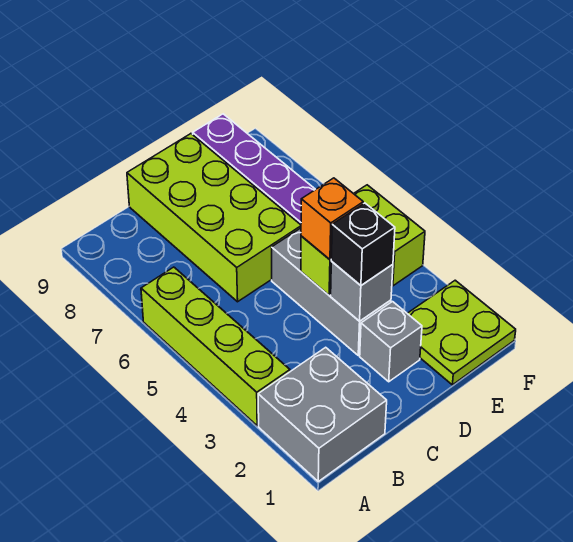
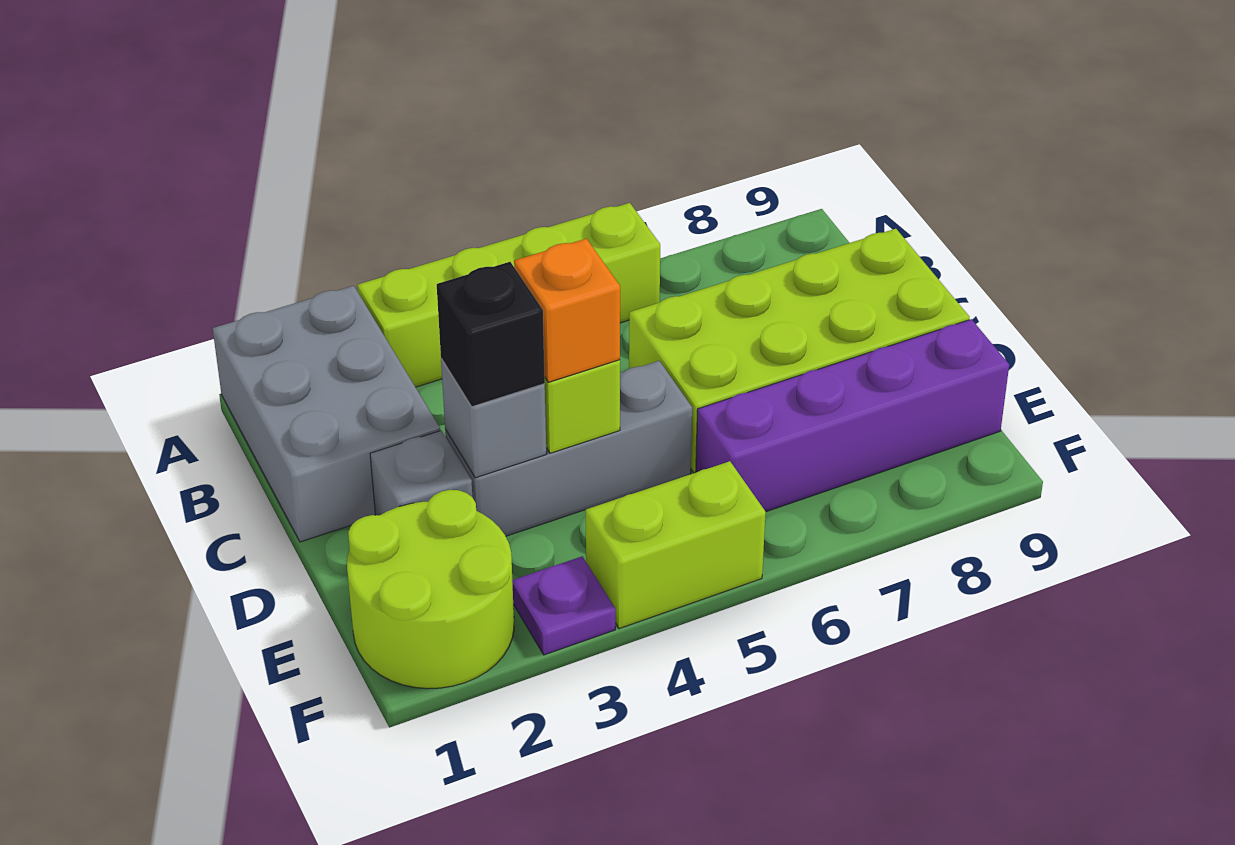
grey brick A1:B2 level 1 -> grey brick A1:C2 level 1
lime plate E1:F2 level 1 -> lime round brick E1:F2 level 1
none -> purple plate F3 level 1

